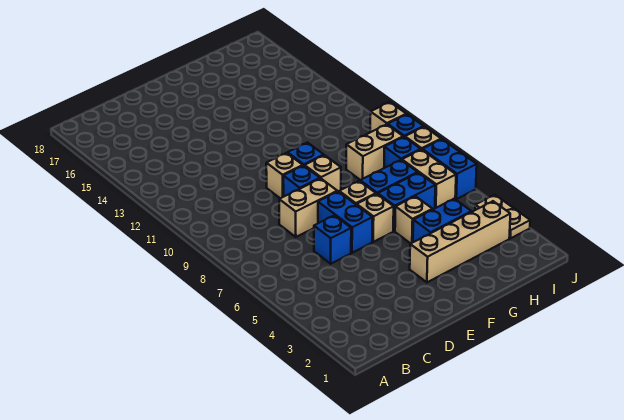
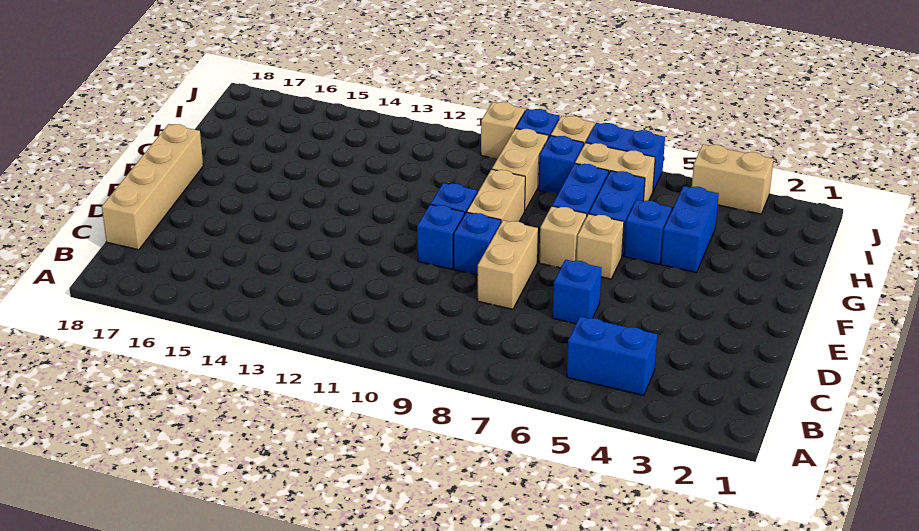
blue brick E6:E7 level 1 -> blue brick B4:B5 level 1
tan brick E10 level 1 -> blue brick E10 level 1
tan brick F3:I3 level 1 -> tan brick C18:F18 level 1
tan brick F9 level 1 -> tan brick F9:G9 level 1
tan brick G5 level 1 -> blue brick G5 level 1
tan plate J3:J4 level 1 -> tan brick J3:J4 level 1

